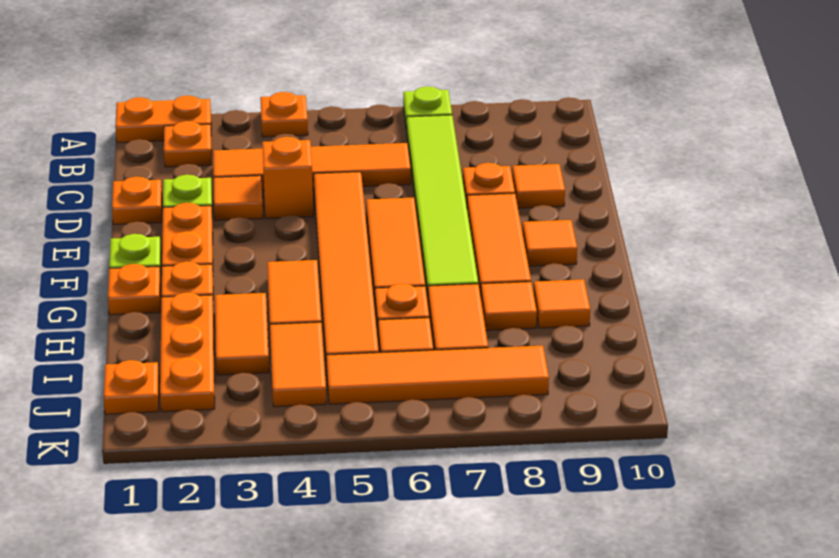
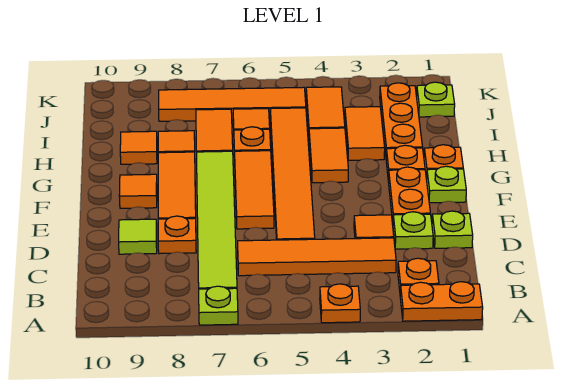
orange plate D1 level 1 -> lime plate D1 level 1
orange brick D4 level 1 -> none
orange tile D9 level 1 -> lime tile D9 level 1
orange plate J1 level 1 -> lime plate J1 level 1

